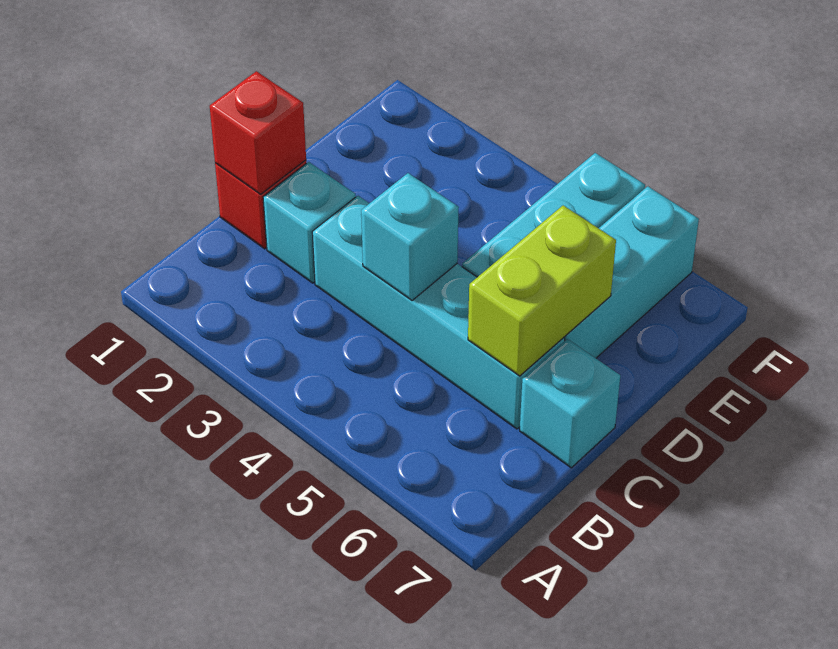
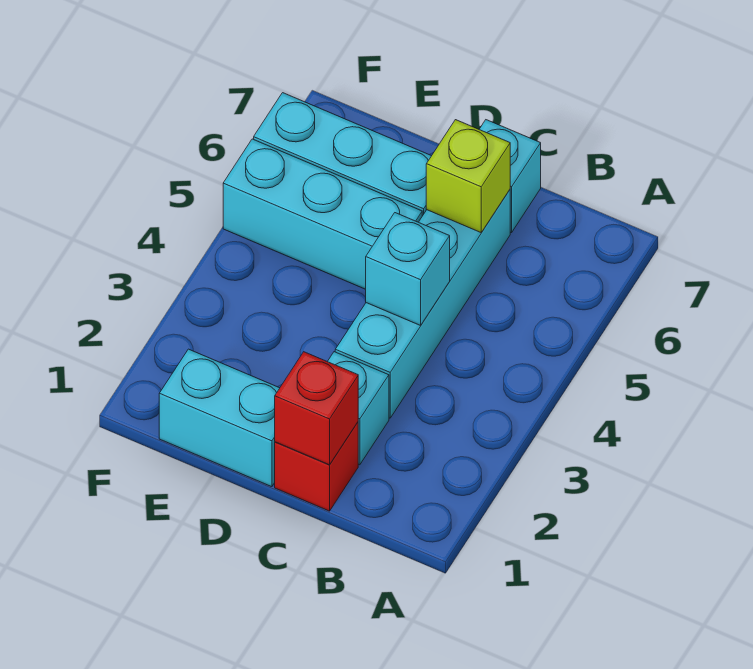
lime brick C6:D6 level 2 -> lime brick C6 level 2
none -> cyan brick D1:E1 level 1

